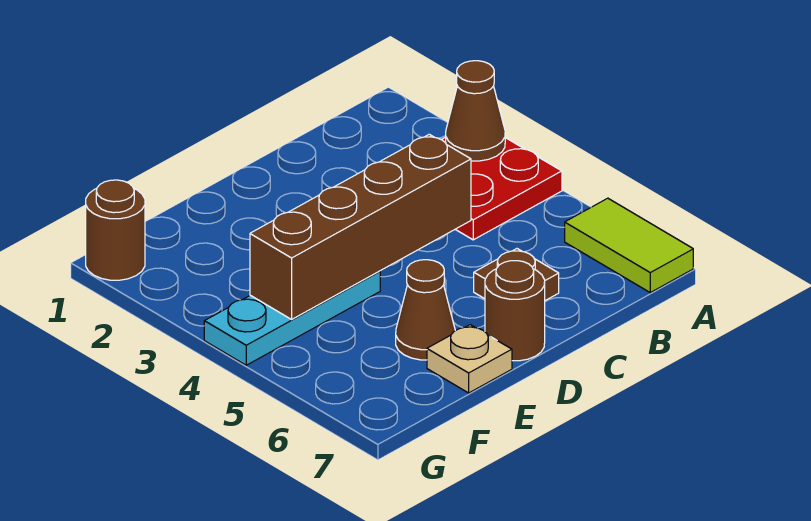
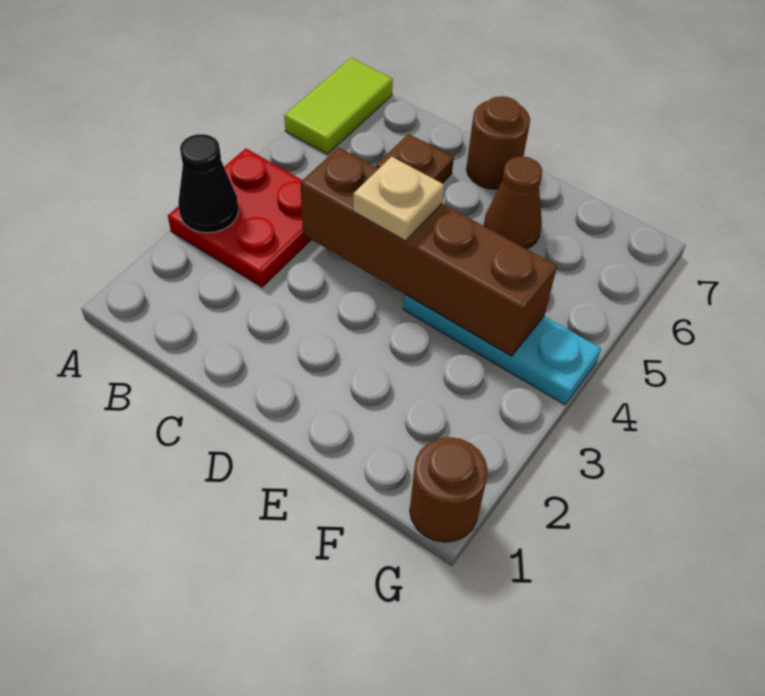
brown cone A3 level 2 -> black cone A3 level 2
tan plate E7 level 1 -> tan plate D4 level 3

